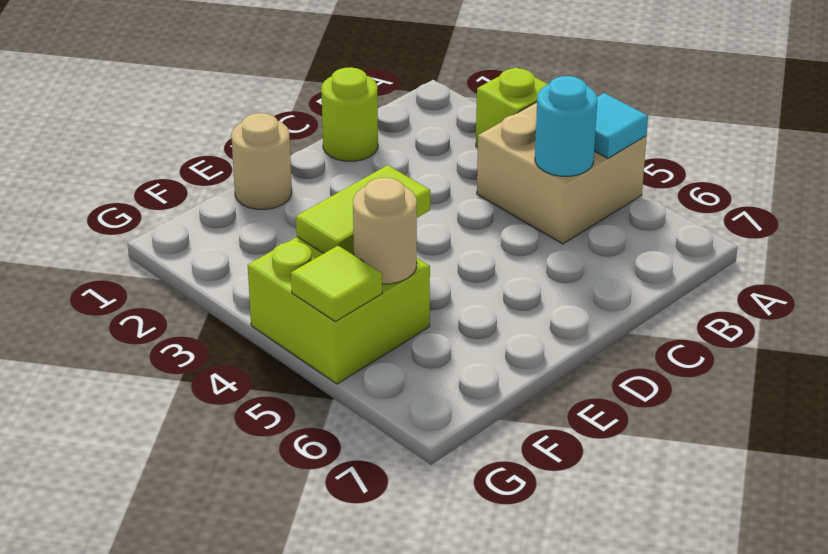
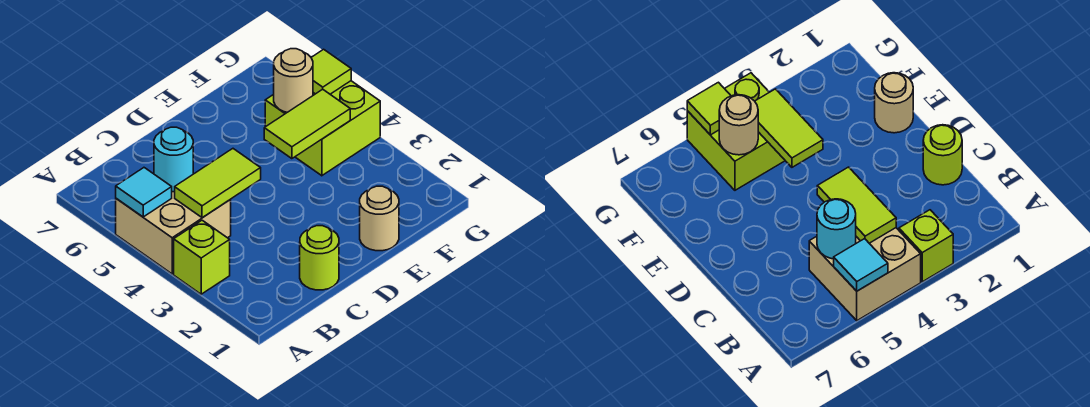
none -> lime tile B4:C4 level 2

